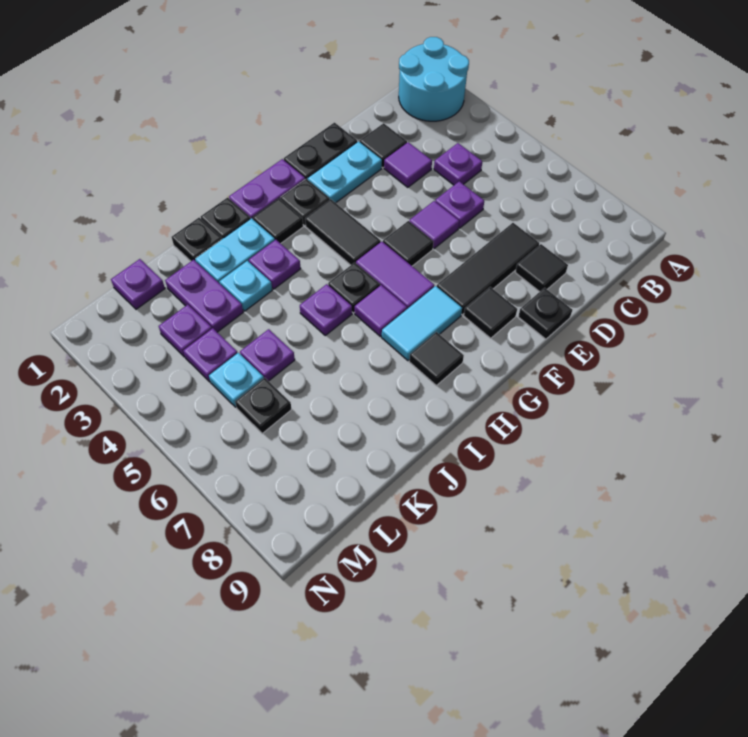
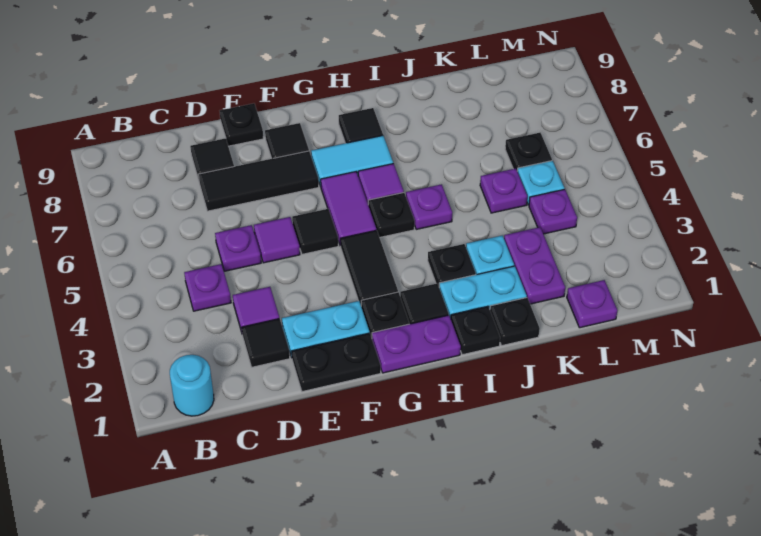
cyan round brick A1:B2 level 1 -> cyan round brick B1 level 1
purple plate I3 level 1 -> black plate I3 level 1
purple plate L3 level 1 -> none

